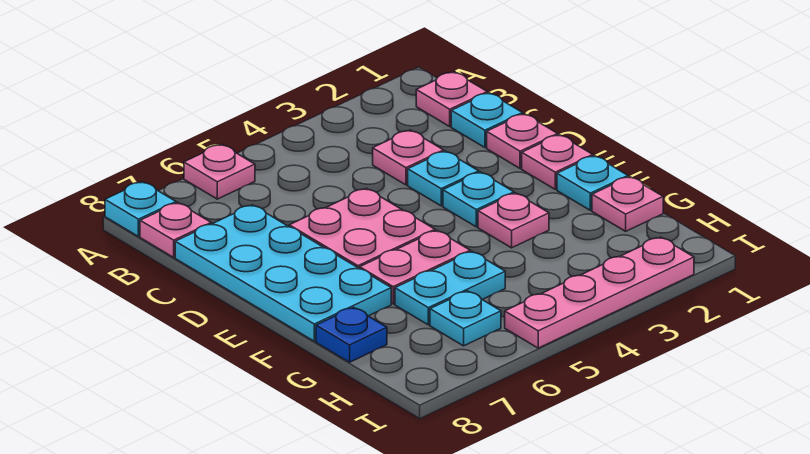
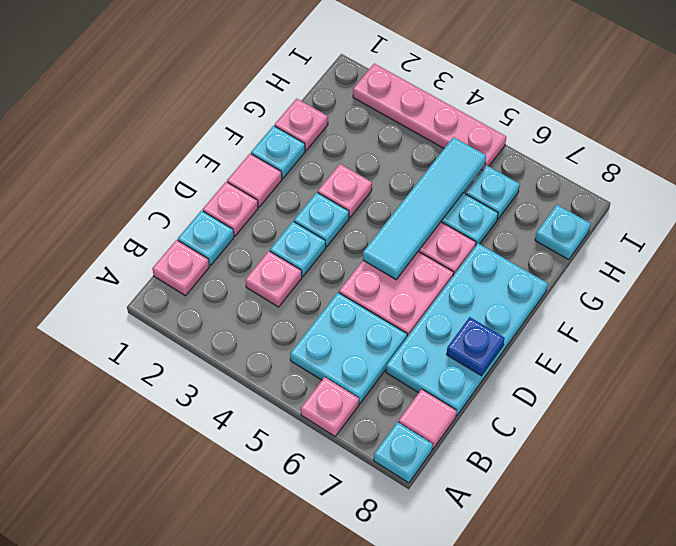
none -> cyan plate B5:C6 level 1
pink plate B8 level 1 -> pink tile B8 level 1
pink plate E1 level 1 -> pink tile E1 level 1
none -> cyan tile E5:H5 level 2
blue plate G8 level 1 -> blue plate D8 level 2
none -> cyan plate H8 level 1

